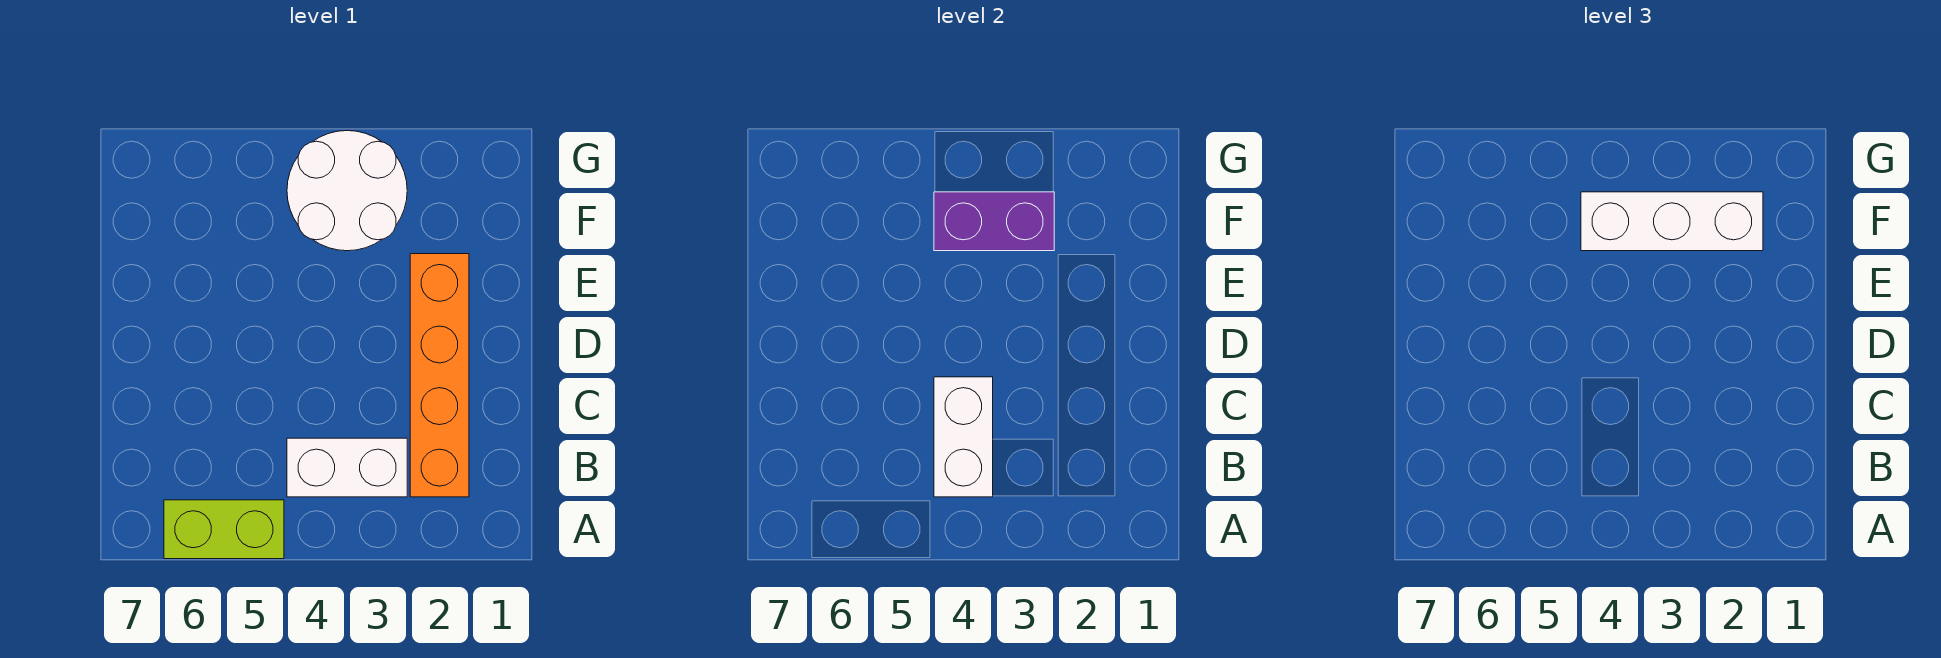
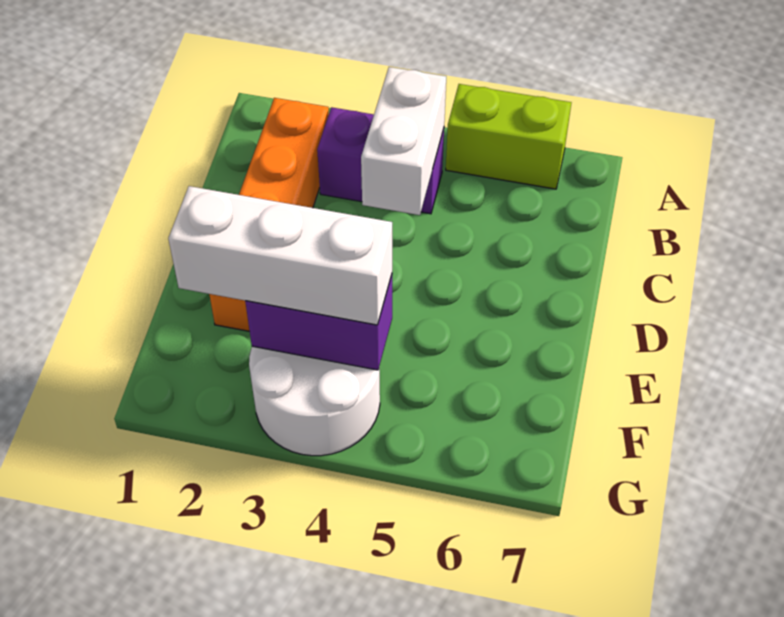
white brick B3:B4 level 1 -> purple brick B3:B4 level 1

